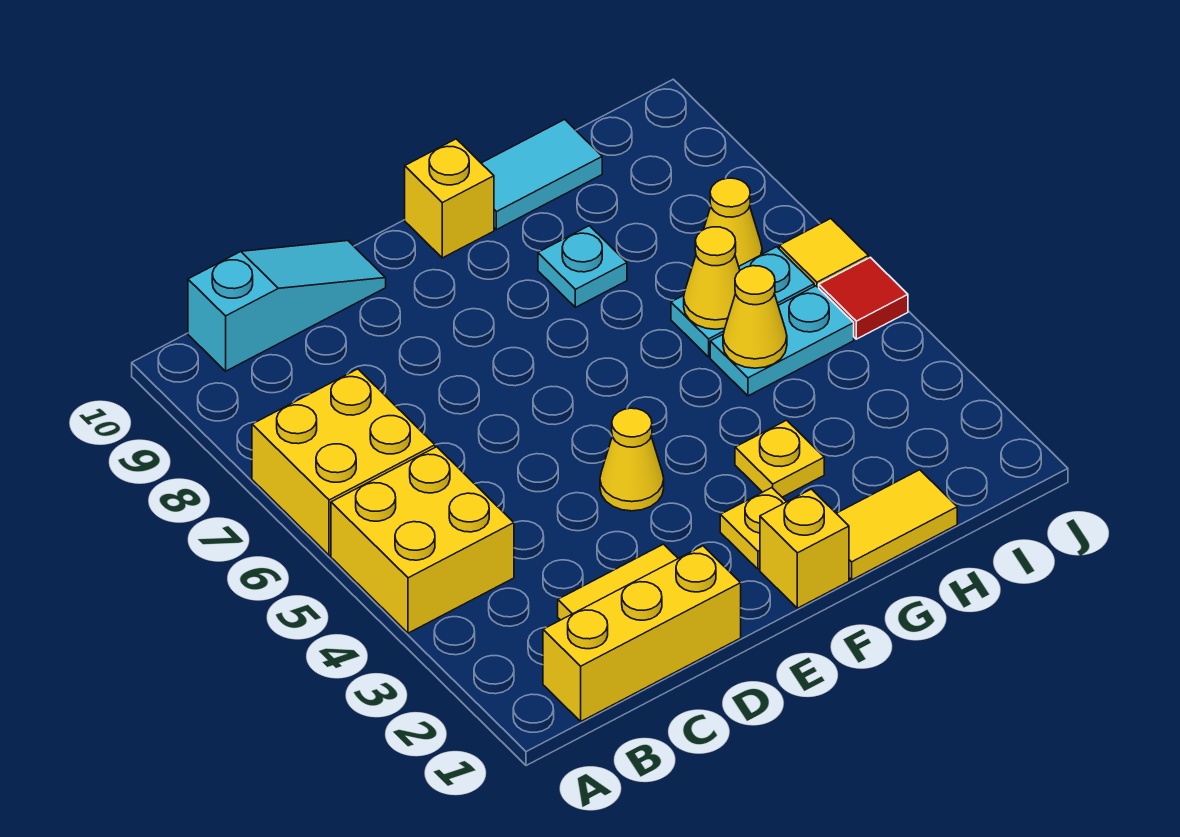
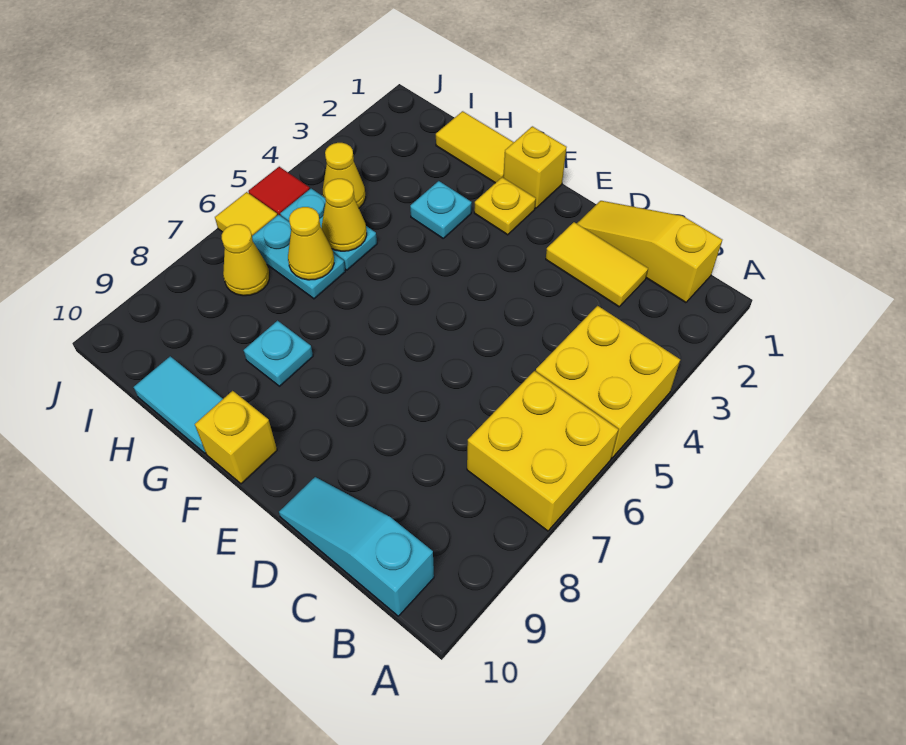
yellow brick B1:D1 level 1 -> yellow slope B1:D1 level 1 top B
yellow cone E4 level 1 -> yellow cone I4 level 1
yellow plate G3 level 1 -> cyan plate G3 level 1

